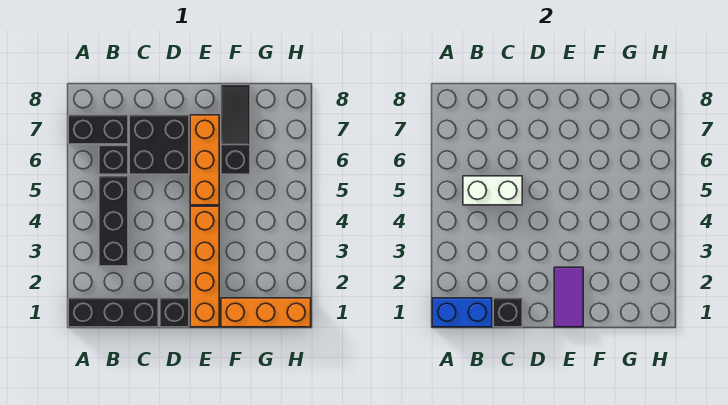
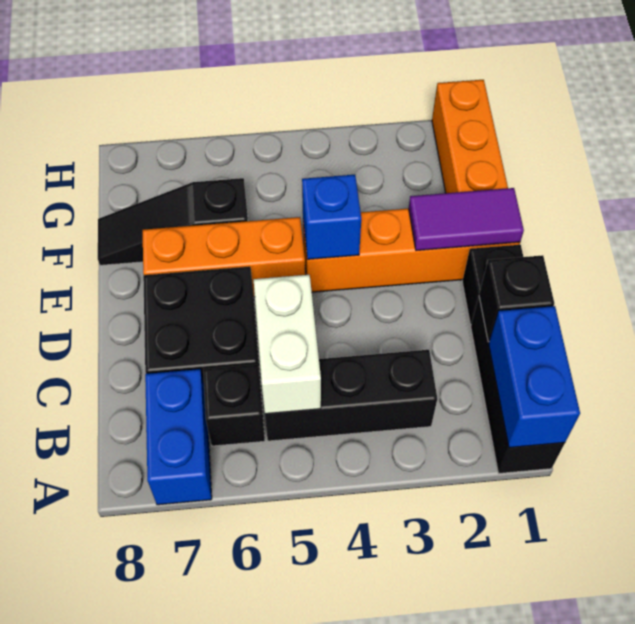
black brick A7:B7 level 1 -> blue brick A7:B7 level 1
none -> blue brick E4 level 2

